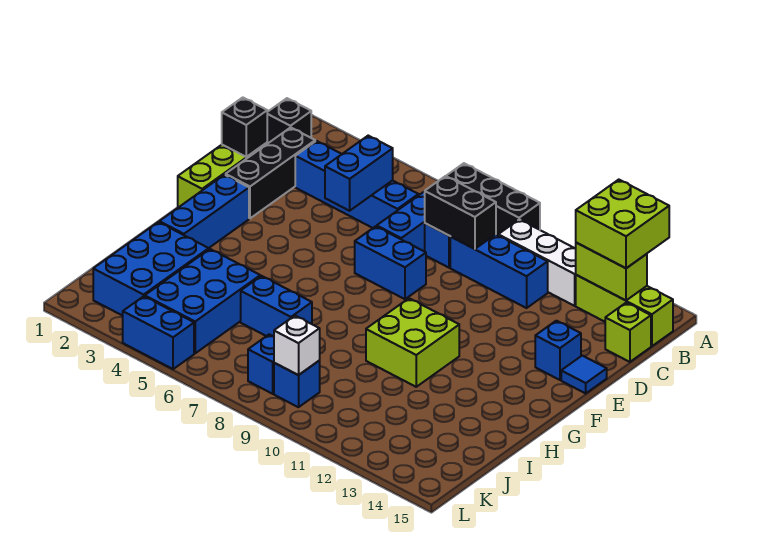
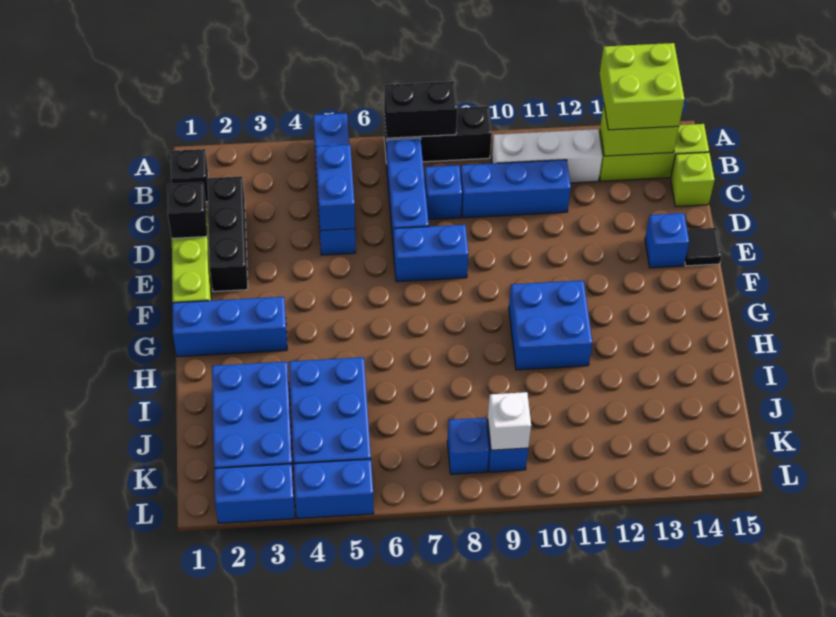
blue brick C3:C6 level 1 -> blue brick A5:D5 level 1
black brick C8:C9 level 2 -> black brick A7:A8 level 2
blue tile E15 level 1 -> black tile E15 level 1
blue brick F2:H2 level 1 -> blue brick G1:G3 level 1
lime brick G10:H11 level 1 -> blue brick G10:H11 level 1
blue brick I6:I7 level 1 -> blue brick L2:L3 level 1

